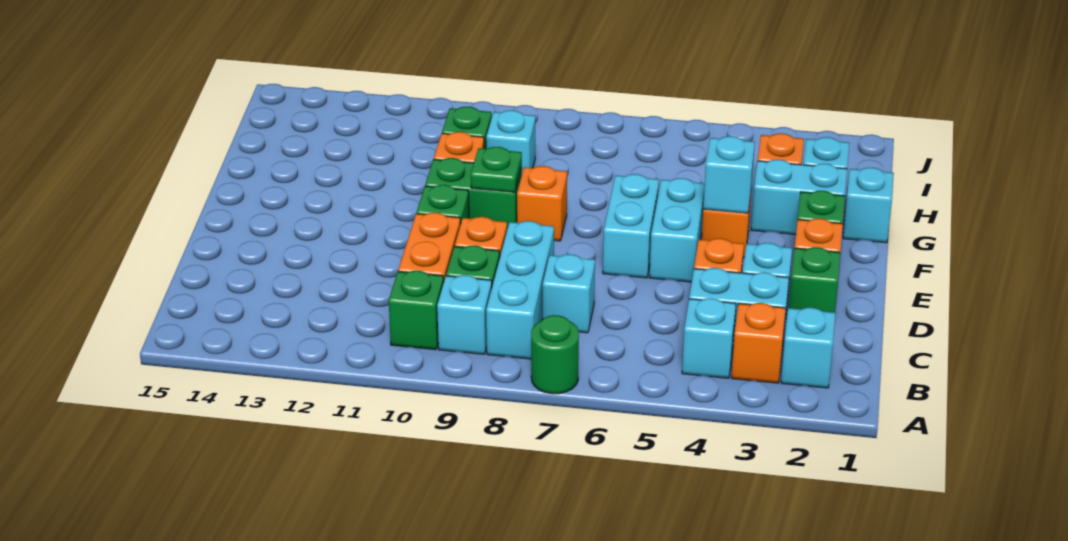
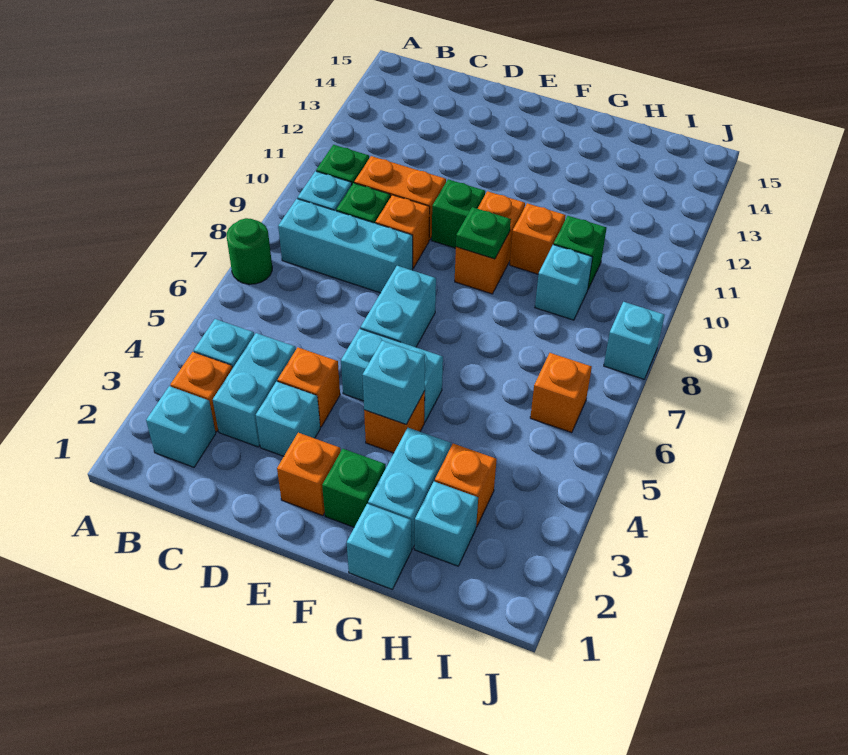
cyan brick C7 level 1 -> cyan brick J8 level 1
green brick D2 level 1 -> none
cyan brick E6:F6 level 1 -> cyan brick E6:E7 level 1
orange brick F8 level 1 -> orange brick I6 level 1
green brick F9:F10 level 1 -> orange brick F9:F10 level 1

